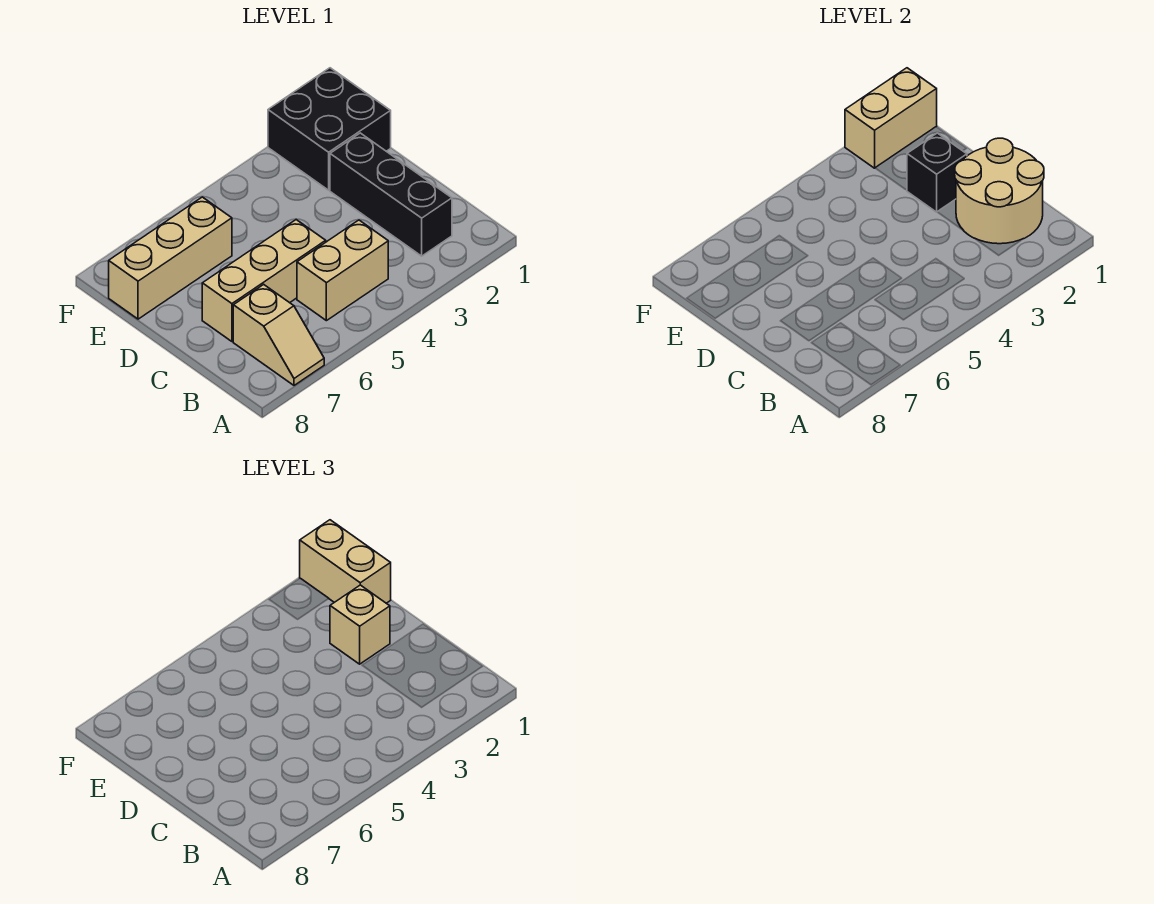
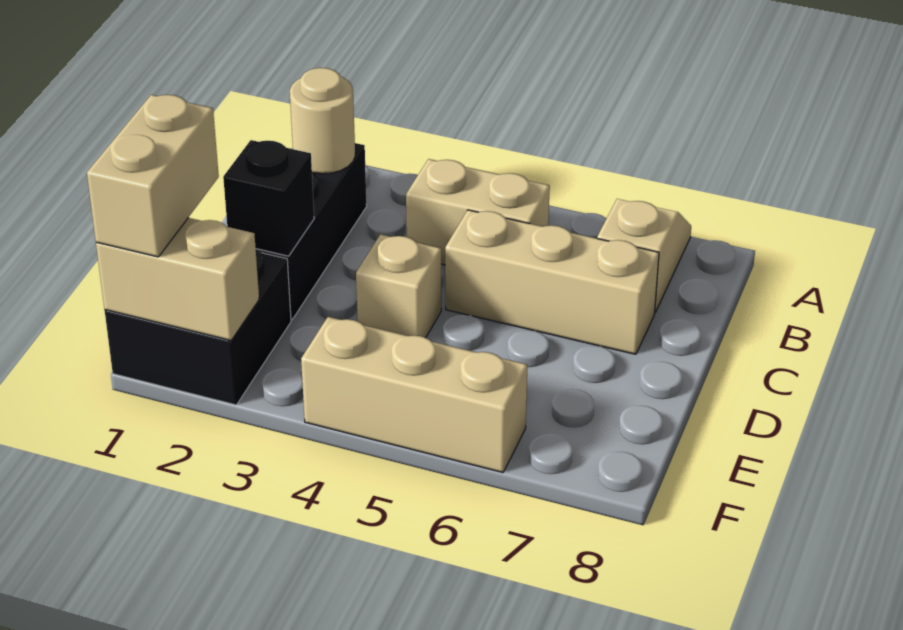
tan round brick B1:C2 level 2 -> tan round brick B2 level 2
tan brick D2 level 3 -> tan brick D4 level 1
tan brick E6:E8 level 1 -> tan brick F4:F6 level 1

